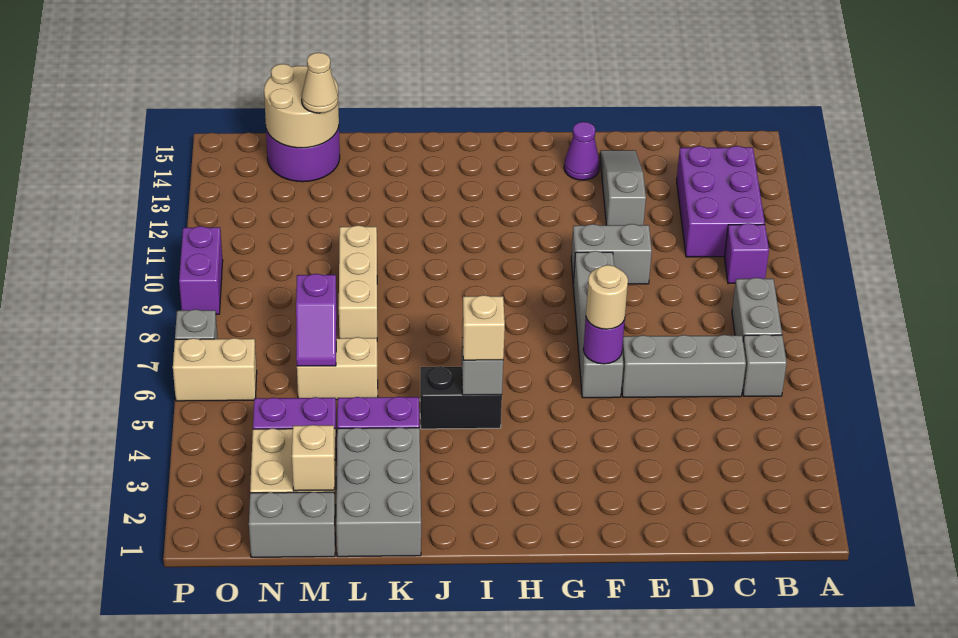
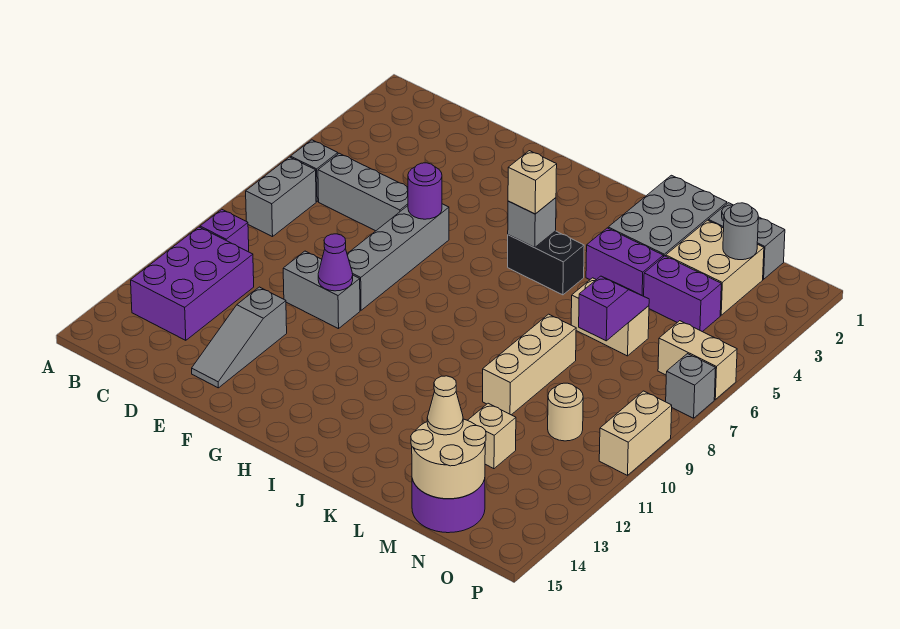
tan round brick F6 level 3 -> tan round brick N10 level 1
purple cone F14 level 1 -> purple cone F10 level 2
tan brick M2 level 2 -> tan brick M12 level 1
none -> grey round brick N2 level 2
purple brick P9:P10 level 1 -> tan brick P9:P10 level 1

